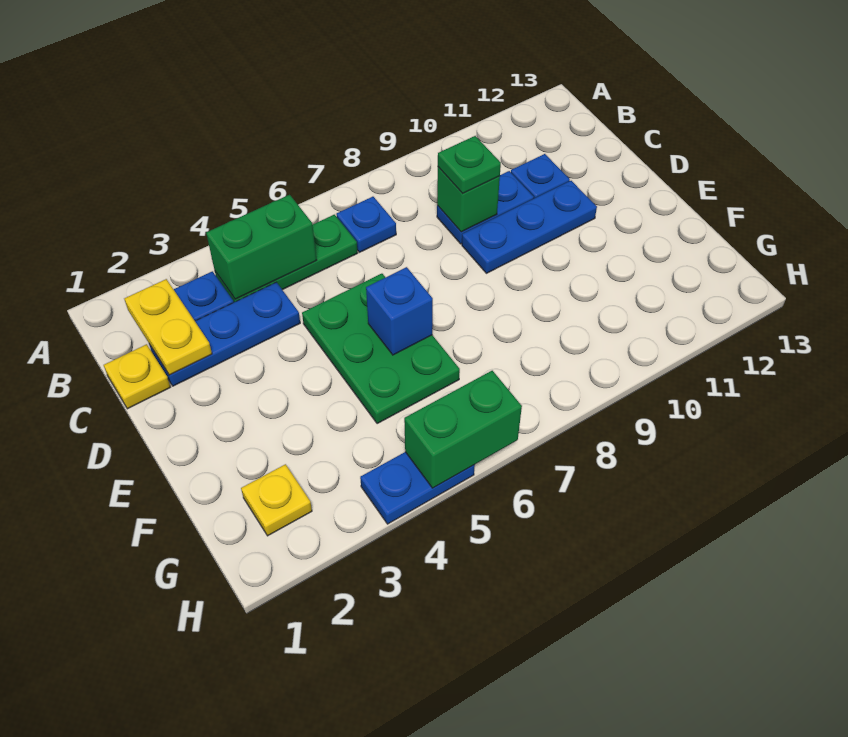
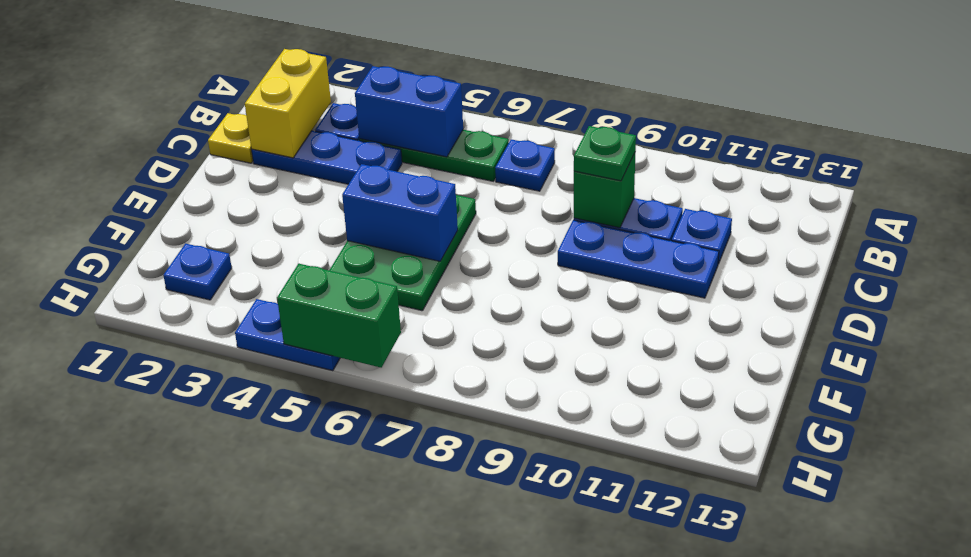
yellow plate B2:C2 level 2 -> yellow brick B2:C2 level 2
green brick B4:B5 level 2 -> blue brick B4:B5 level 2
blue brick E6 level 2 -> blue brick E5:E6 level 2
yellow plate G2 level 1 -> blue plate G2 level 1

